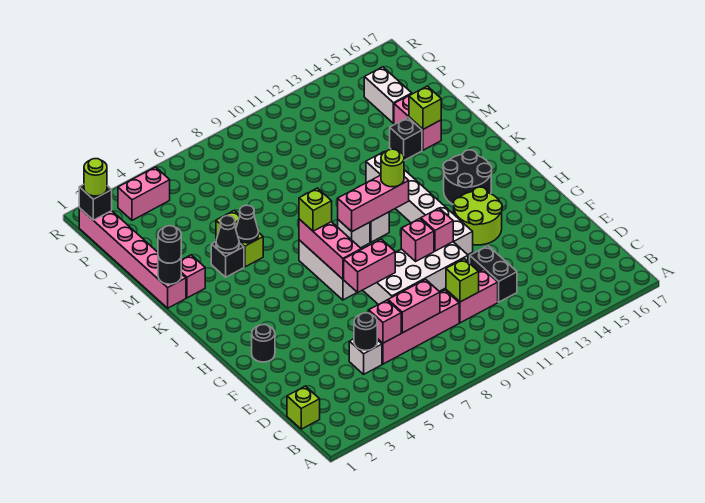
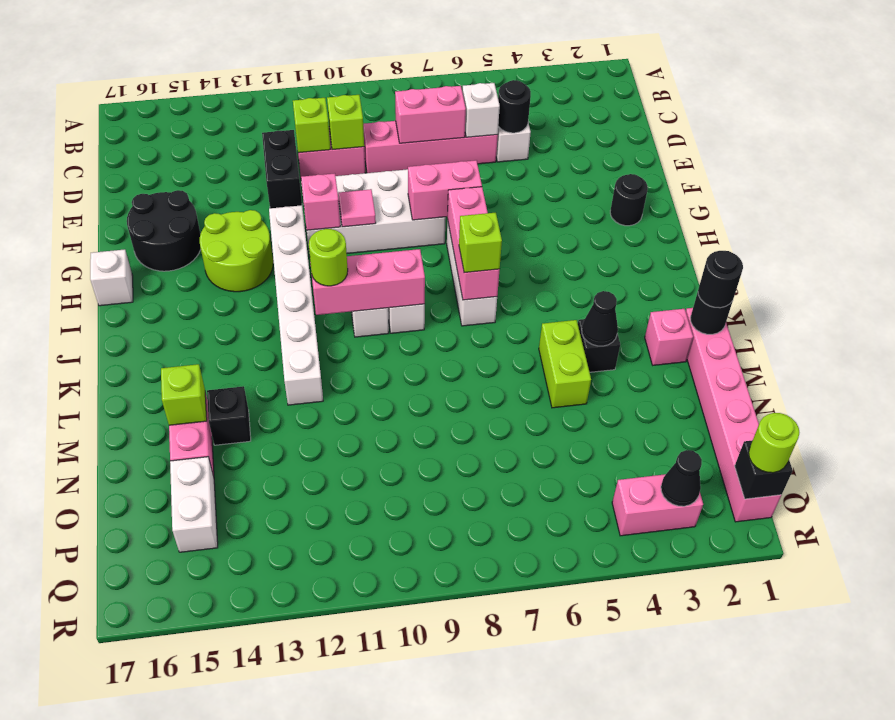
lime brick C1 level 1 -> lime brick D11 level 2
pink brick D6 level 2 -> white brick D6 level 2
pink brick G10 level 2 -> pink tile G10 level 2
none -> white brick H17 level 1
black round brick I14:J15 level 1 -> black round brick F15:G16 level 1
black cone L5 level 2 -> black cone Q3 level 2

